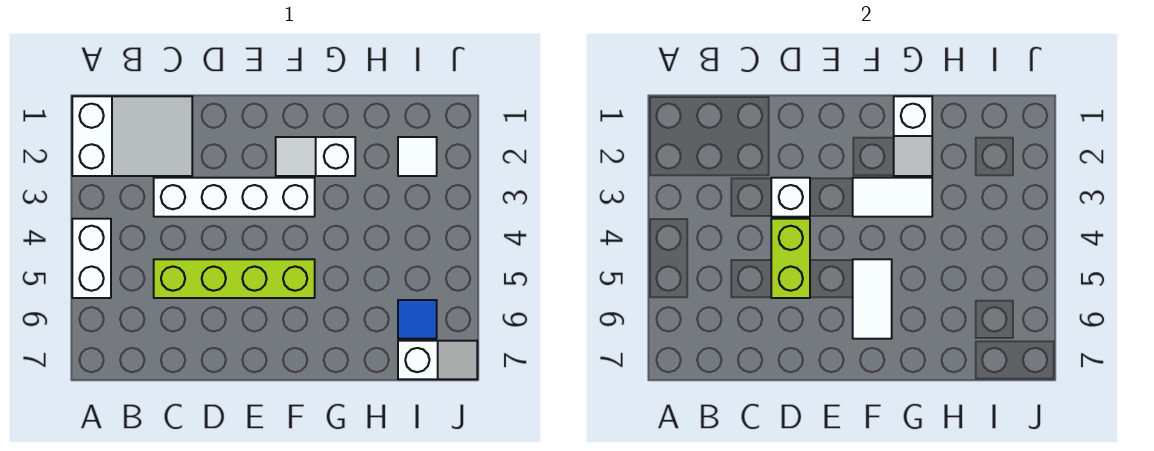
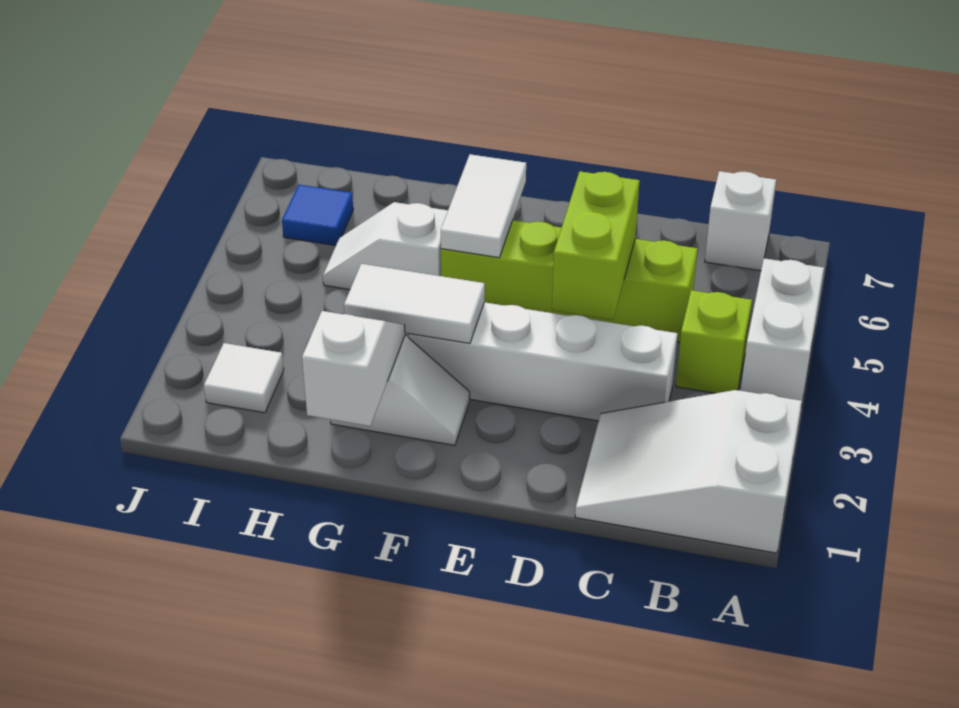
none -> lime brick B4 level 1
white brick D3 level 2 -> white brick B7 level 1
white slope I7:J7 level 1 top I -> white slope G5:H5 level 1 top G

